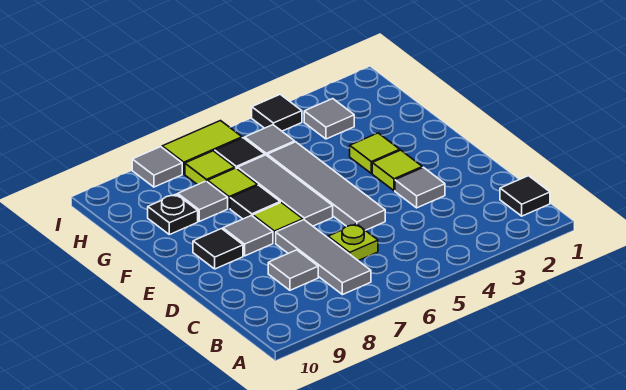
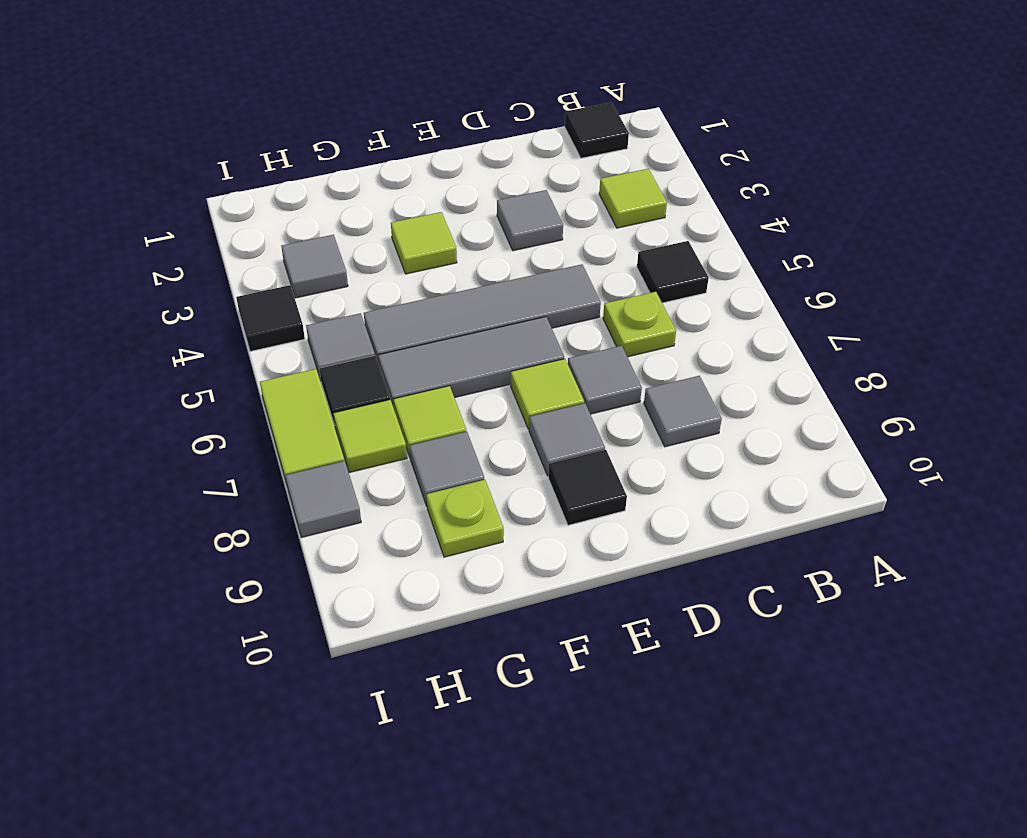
grey tile B7:D7 level 1 -> grey tile D7 level 1
lime tile E3 level 1 -> lime tile B3 level 1
black tile F7 level 1 -> black tile B5 level 1
black plate G9 level 1 -> lime plate G9 level 1

